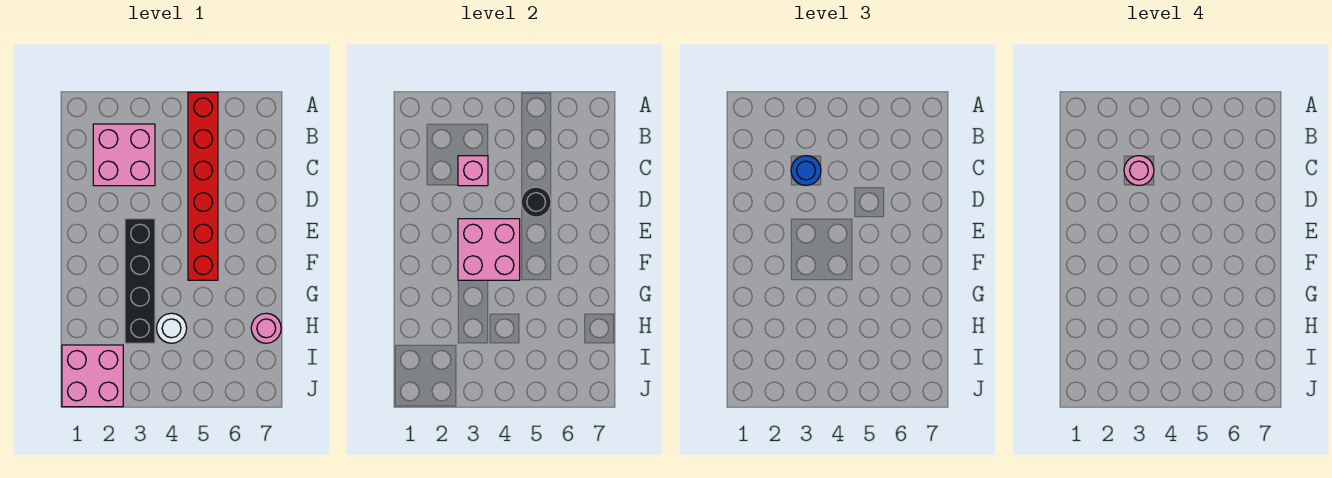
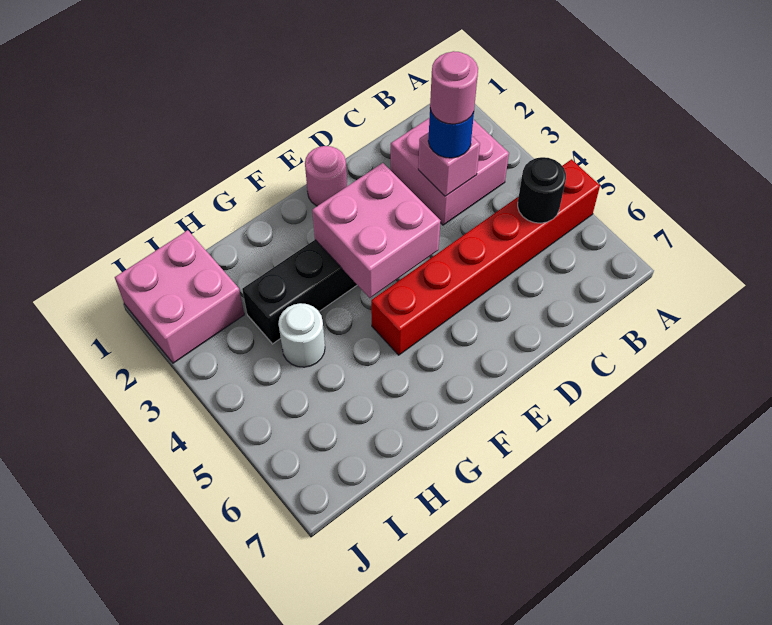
black round brick D5 level 2 -> black round brick B5 level 2
pink round brick H7 level 1 -> pink round brick E1 level 1

